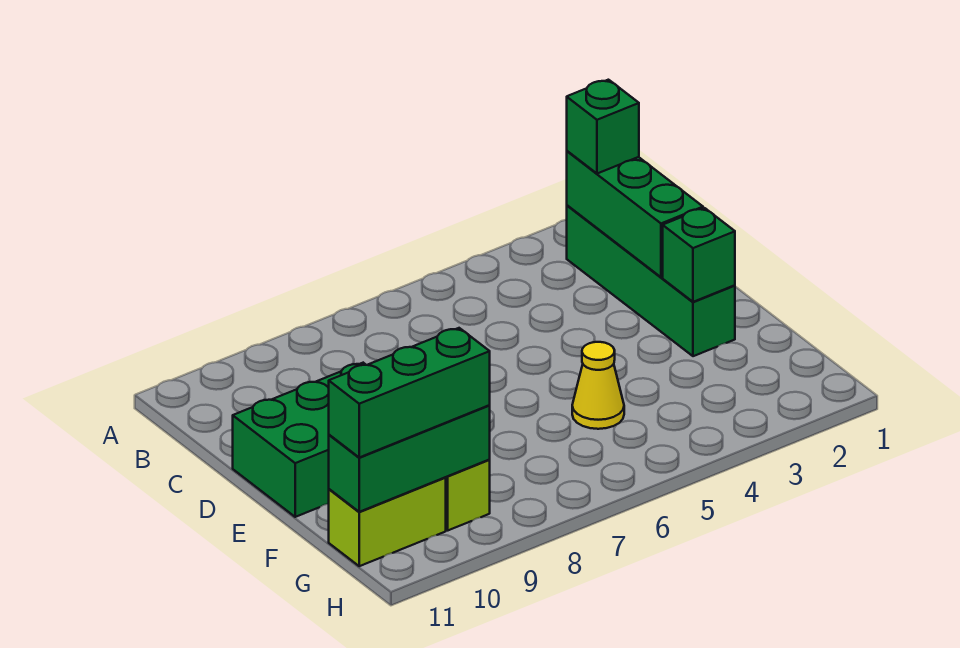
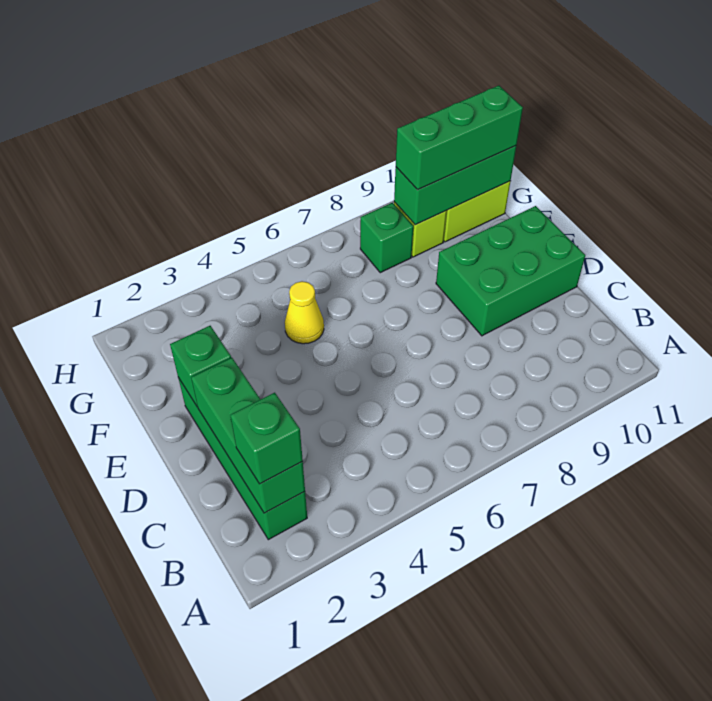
none -> green brick G8 level 1

